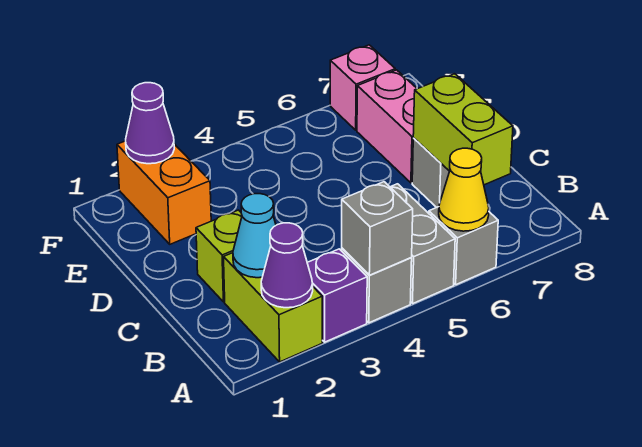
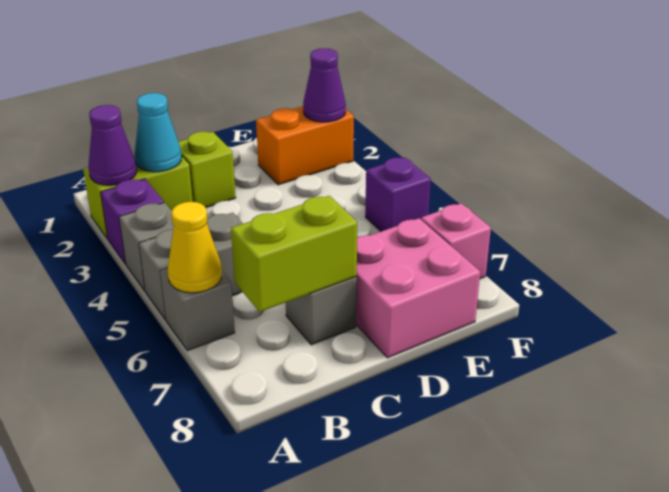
grey brick A4 level 2 -> none
pink brick D7:E7 level 1 -> pink brick D7:E8 level 1
none -> purple brick F5 level 1

